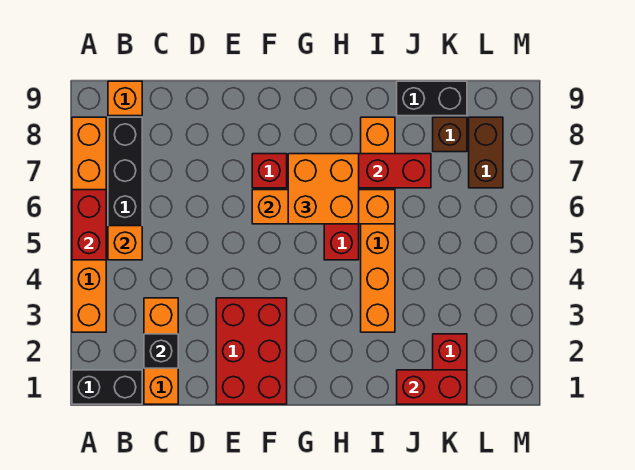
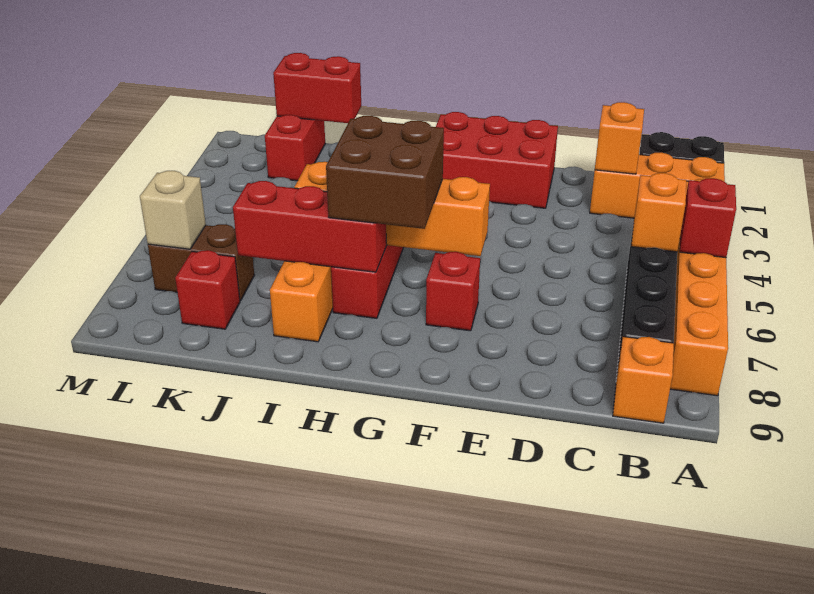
red brick A5:A6 level 2 -> red brick A5 level 2
orange brick C1:C3 level 1 -> orange brick A2:C2 level 1
black brick C2 level 2 -> orange brick C2 level 2
red brick E1:F3 level 1 -> red brick E1:G2 level 1
orange brick G6:H7 level 3 -> brown brick G6:H7 level 3
black brick J9:K9 level 1 -> none
brown brick K8 level 1 -> red brick K8 level 1
brown brick L7:L8 level 1 -> brown brick K7:L7 level 1
none -> tan brick L7 level 2

